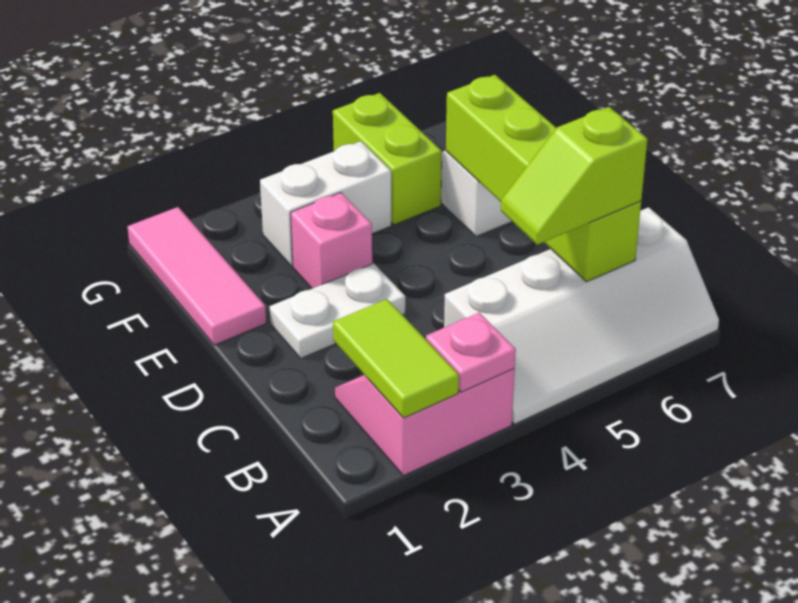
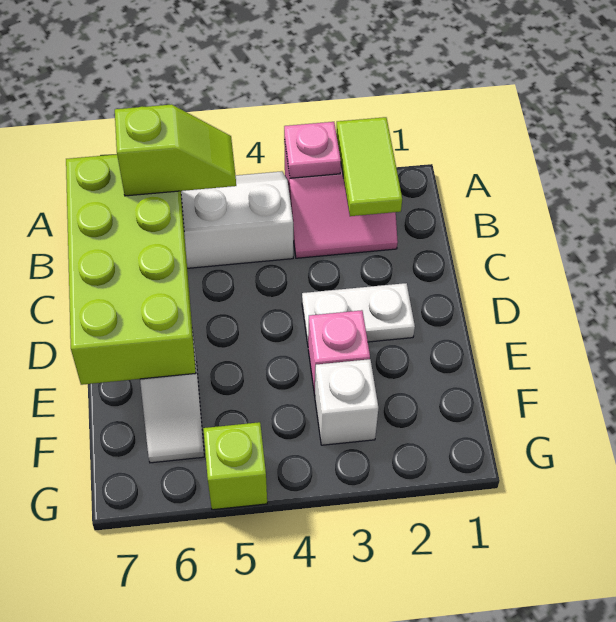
lime brick B6:E6 level 2 -> lime brick B6:E7 level 2
pink tile E1:G1 level 1 -> none
white brick F3:F4 level 1 -> white brick F3 level 1
lime brick F5:G5 level 1 -> lime brick G5 level 1

